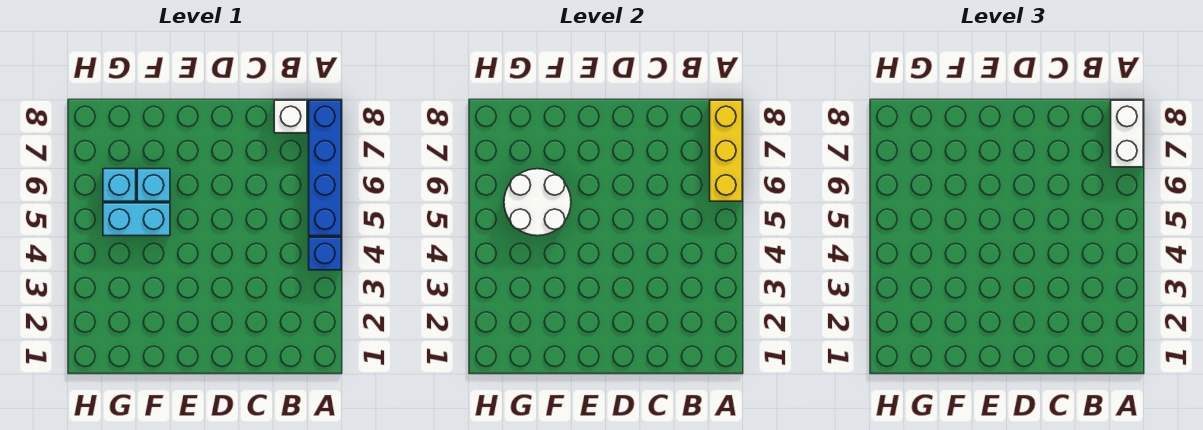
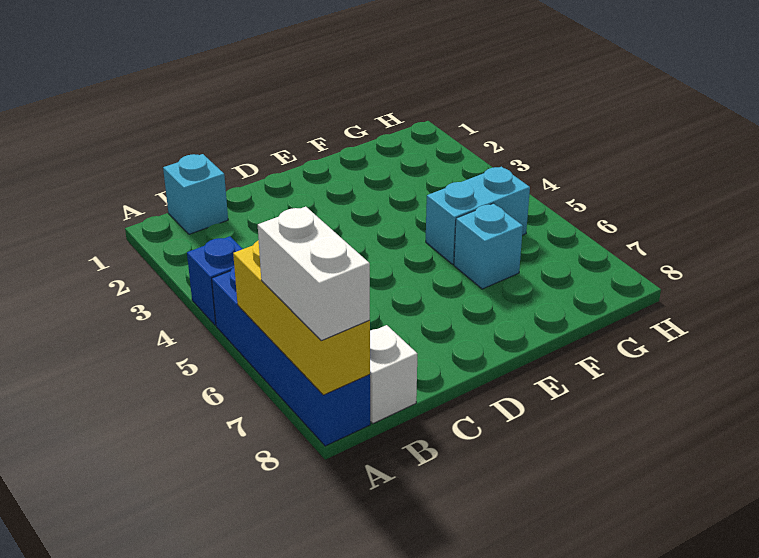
white round brick F5:G6 level 2 -> none
cyan brick G6 level 1 -> cyan brick B1 level 1

